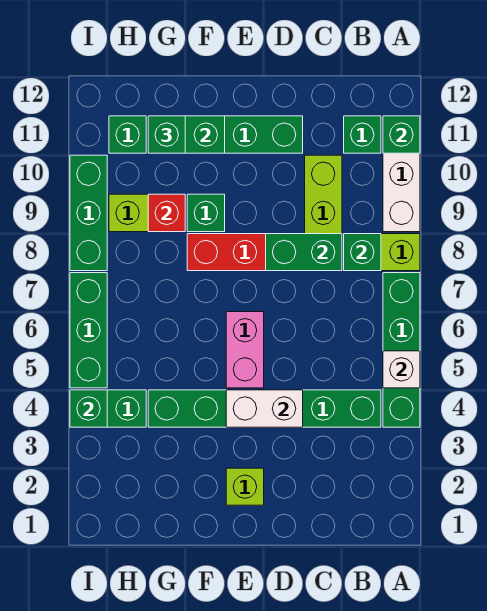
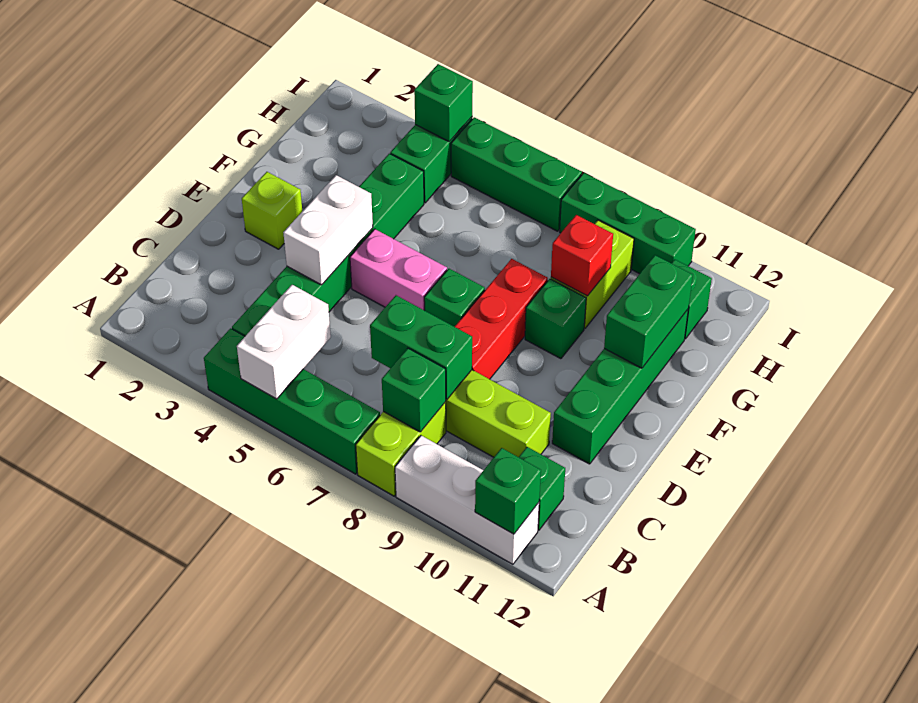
white brick A5 level 2 -> white brick A5:B5 level 2
green brick C8:D8 level 2 -> green brick C7:C8 level 2
green brick G11 level 3 -> green brick E7 level 1

